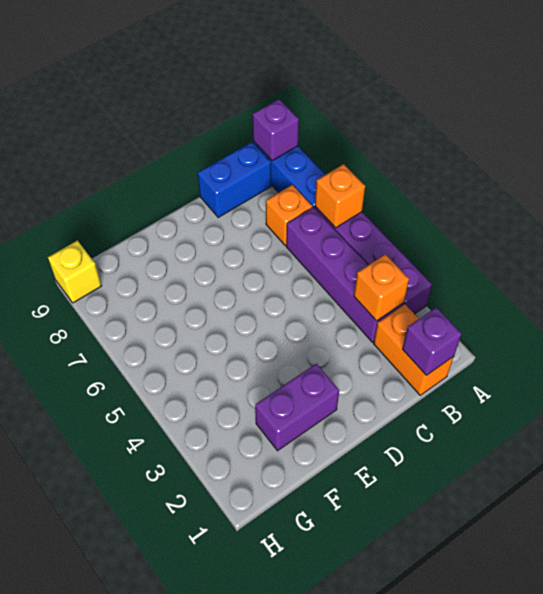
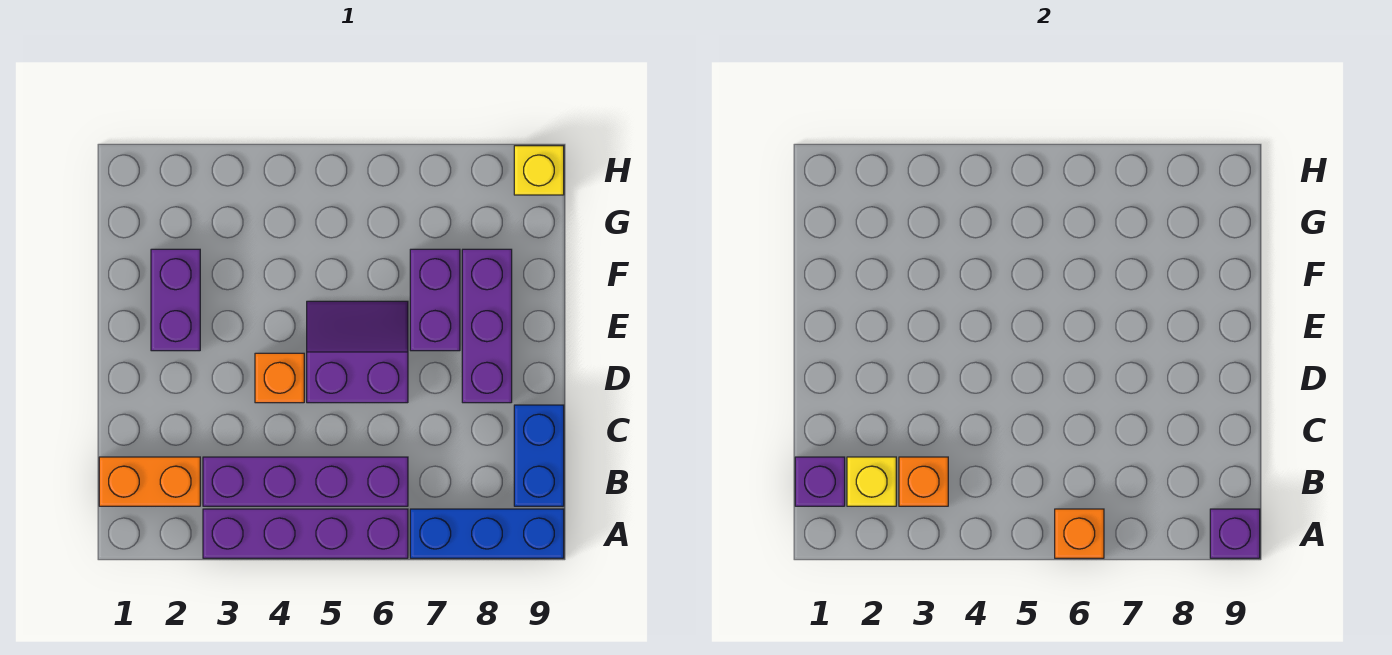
none -> yellow brick B2 level 2
orange brick B7 level 1 -> orange brick D4 level 1
none -> purple slope D5:E6 level 1 top D
none -> purple brick D8:F8 level 1
none -> purple brick E7:F7 level 1

